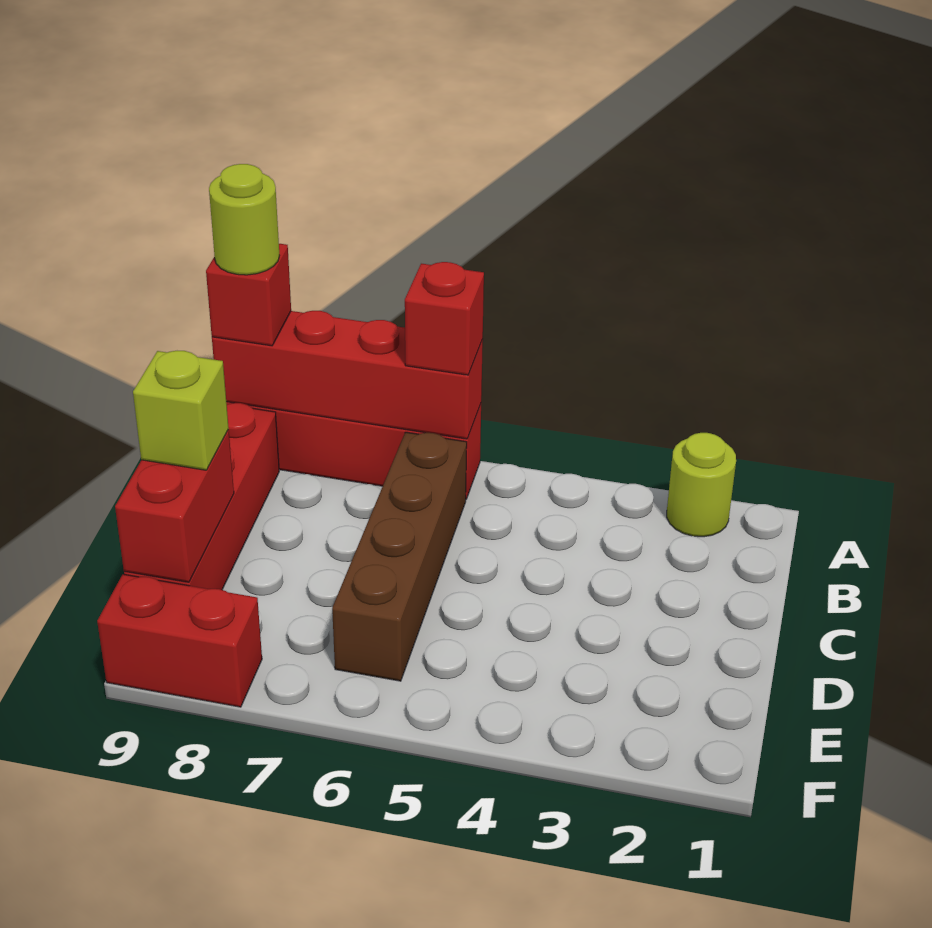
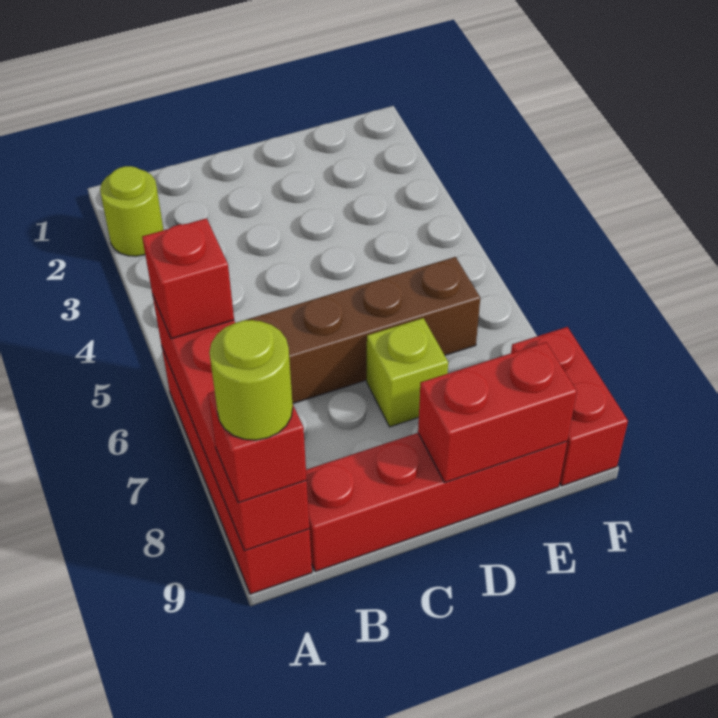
lime brick D9 level 3 -> lime brick D7 level 1

